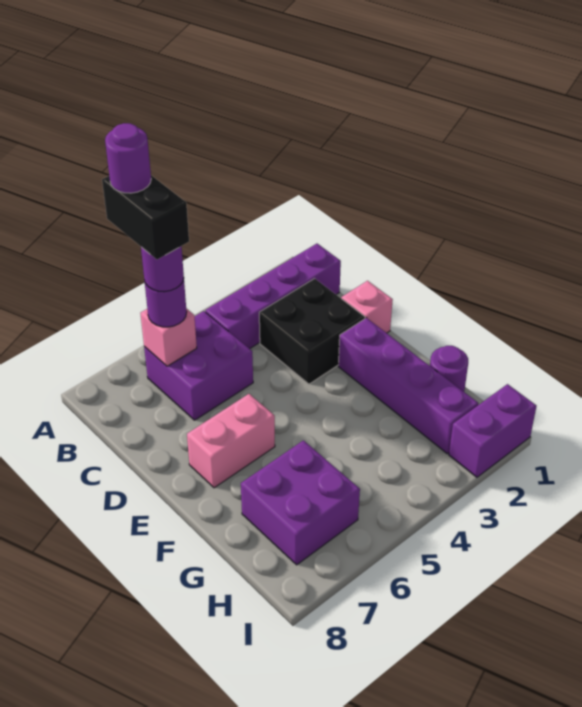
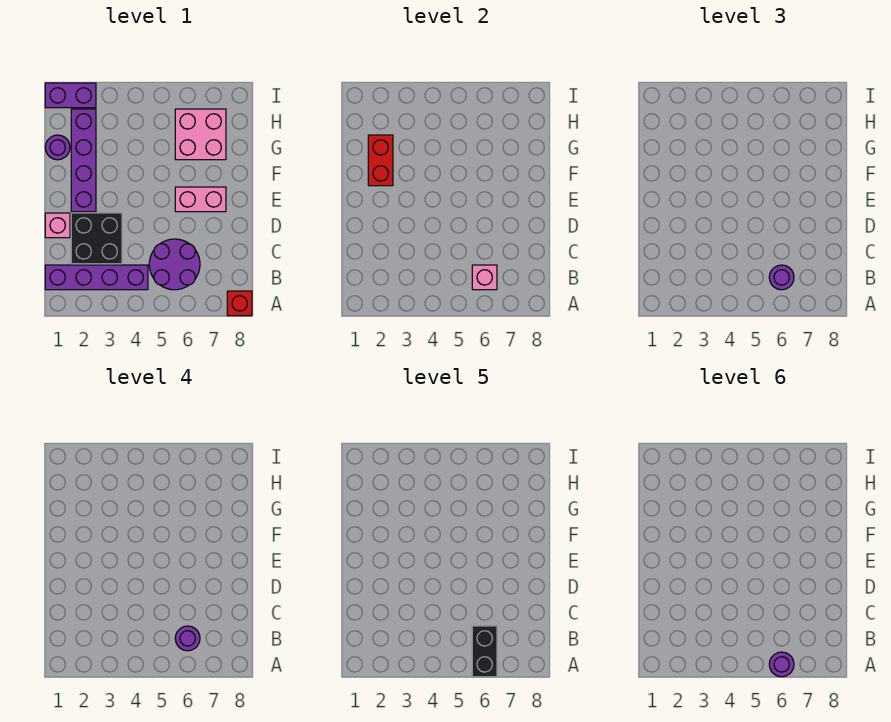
none -> red brick A8 level 1
purple brick B5:C6 level 1 -> purple round brick B5:C6 level 1
none -> red brick F2:G2 level 2
purple brick G6:H7 level 1 -> pink brick G6:H7 level 1

